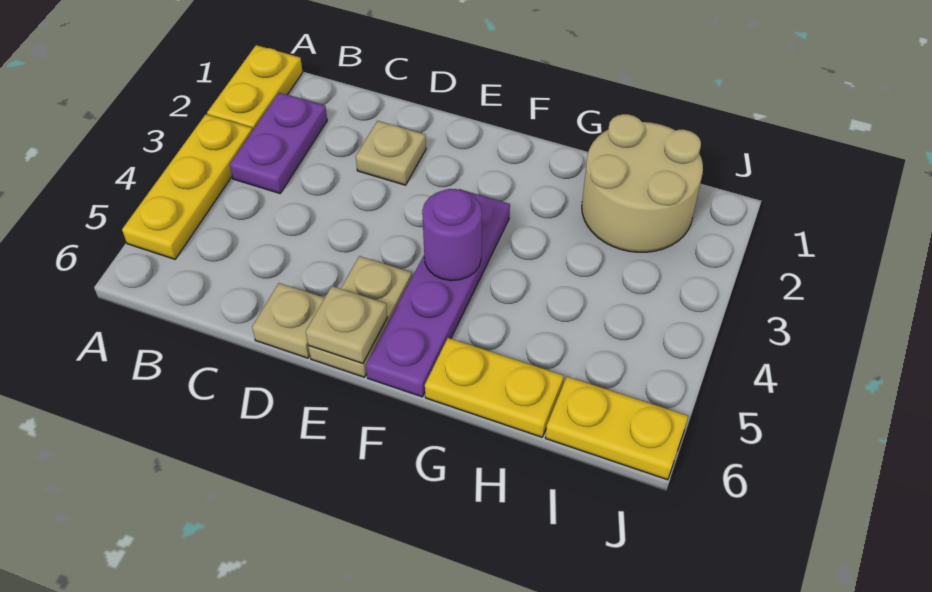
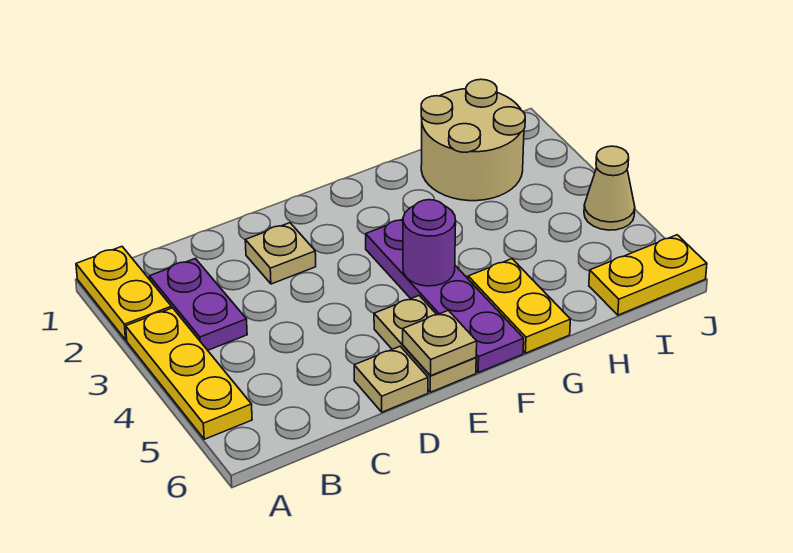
yellow plate G6:H6 level 1 -> yellow plate G5:G6 level 1
none -> tan cone J4 level 1

